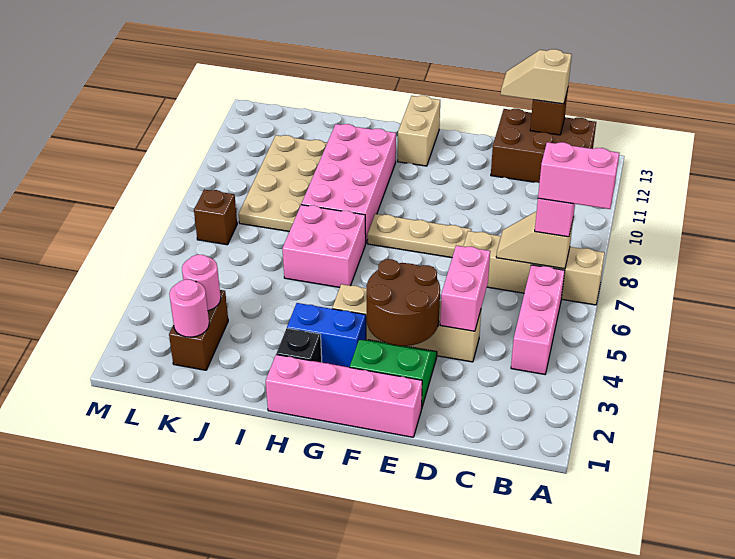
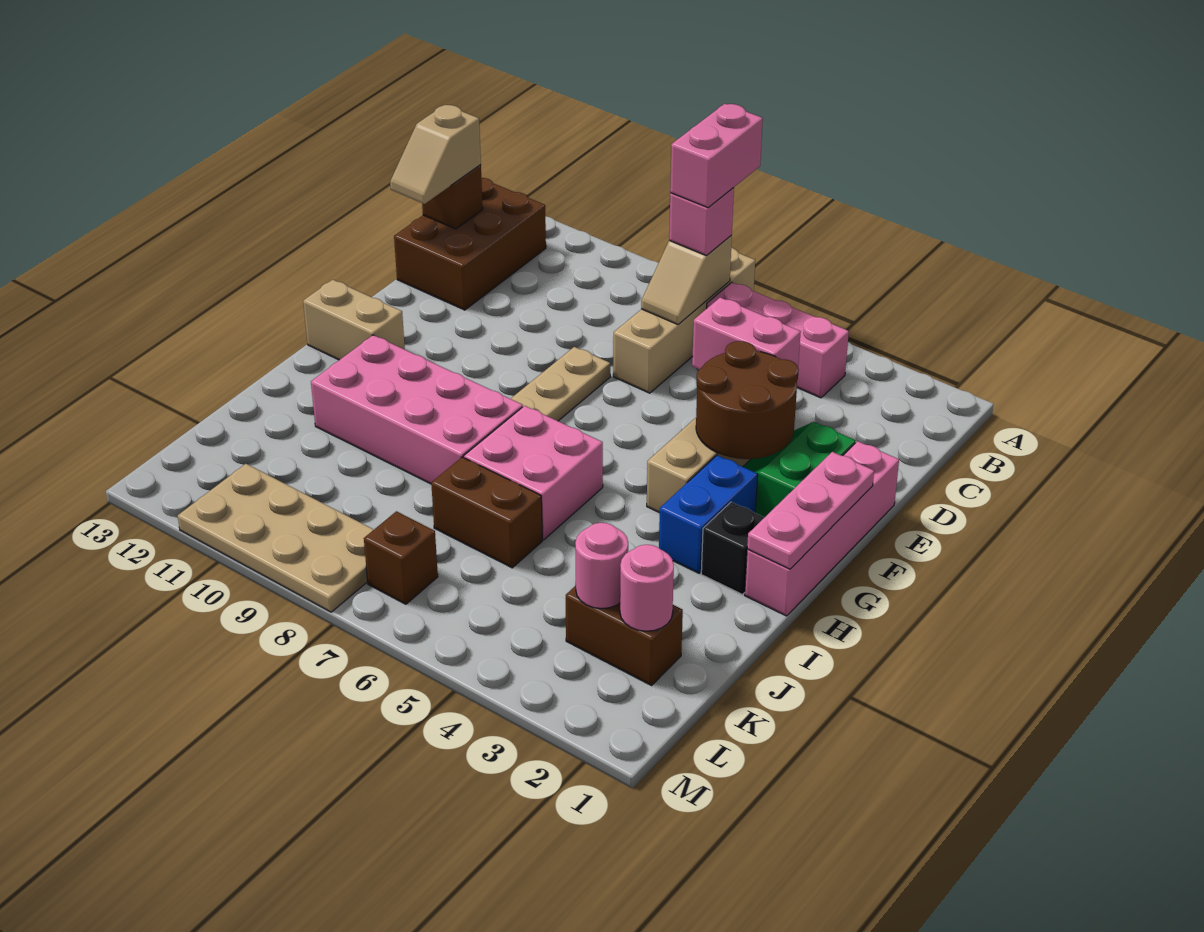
none -> pink plate F1:H1 level 2
none -> brown brick J6:J7 level 1
tan plate J8:K11 level 1 -> tan plate L8:M11 level 1

